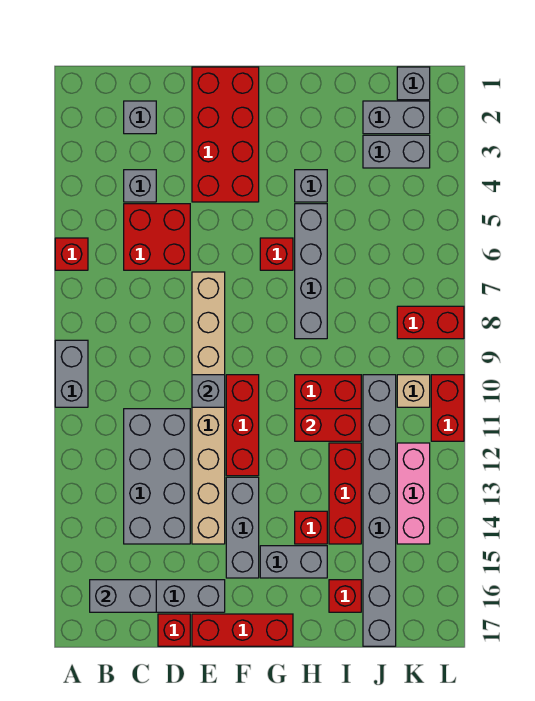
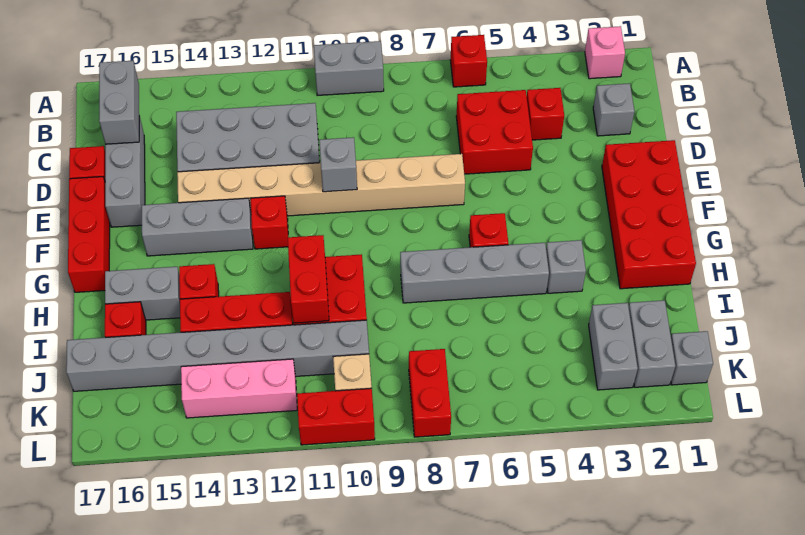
none -> pink brick A2 level 1
grey brick C4 level 1 -> red brick C4 level 1
red brick E1:F4 level 1 -> red brick E1:H2 level 1
red brick F10:F12 level 1 -> red brick F12 level 1
grey brick G15:H15 level 1 -> grey brick H15:H16 level 1

